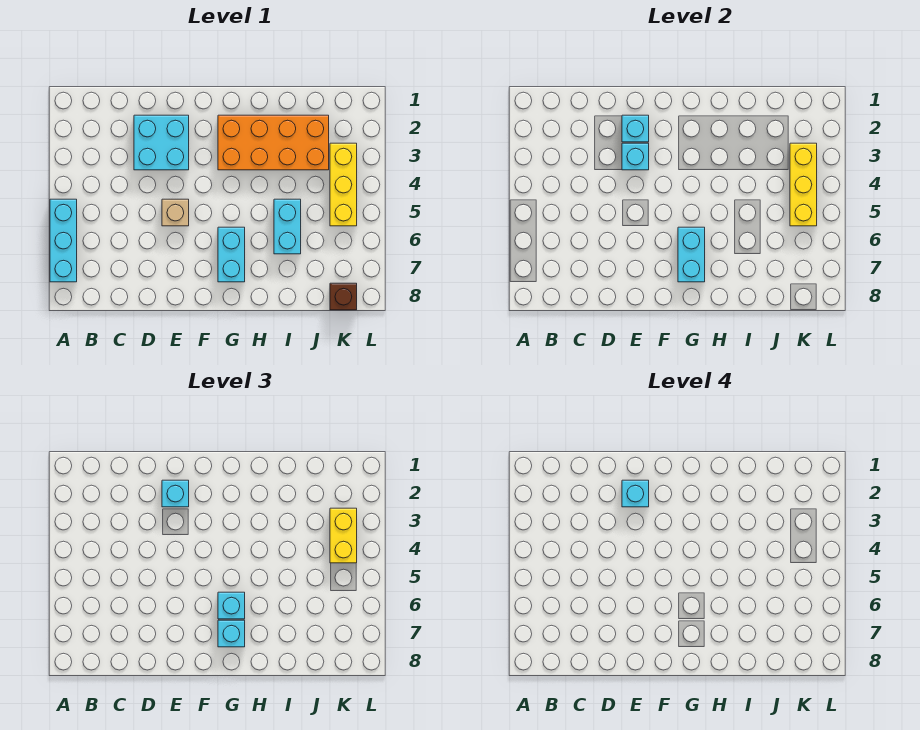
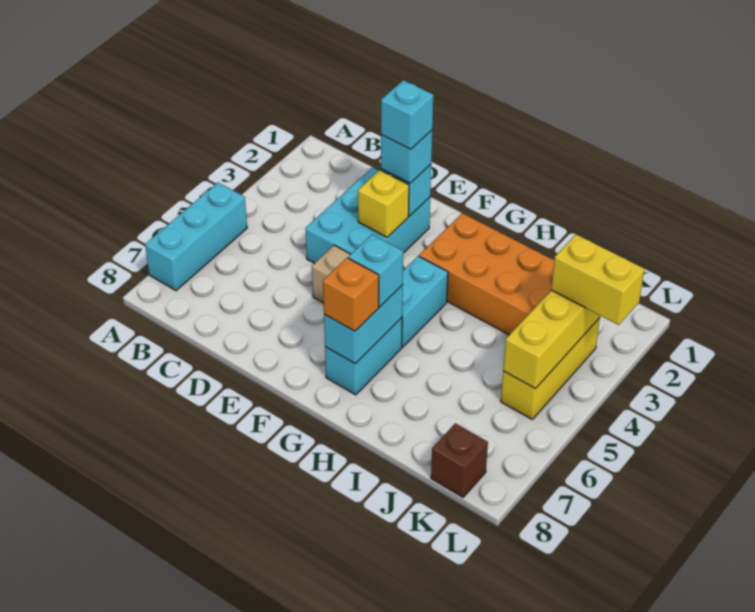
cyan brick D2:E3 level 1 -> cyan brick D2:E4 level 1
cyan brick E3 level 2 -> yellow brick E3 level 2
cyan brick G7 level 3 -> orange brick G7 level 3
cyan brick I5:I6 level 1 -> cyan brick G4:G5 level 1
yellow brick K3:K4 level 3 -> yellow brick K3:L3 level 3

